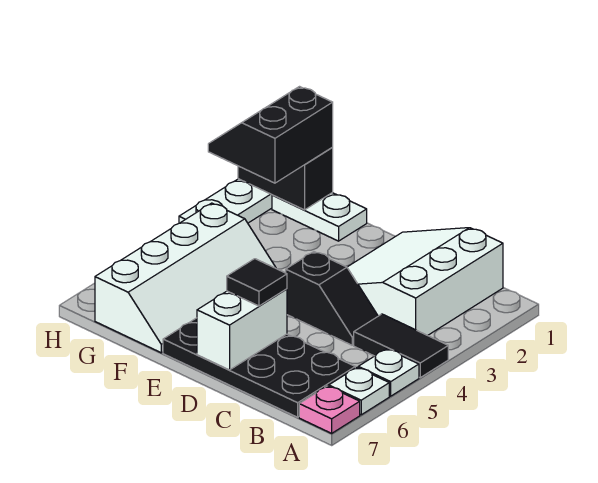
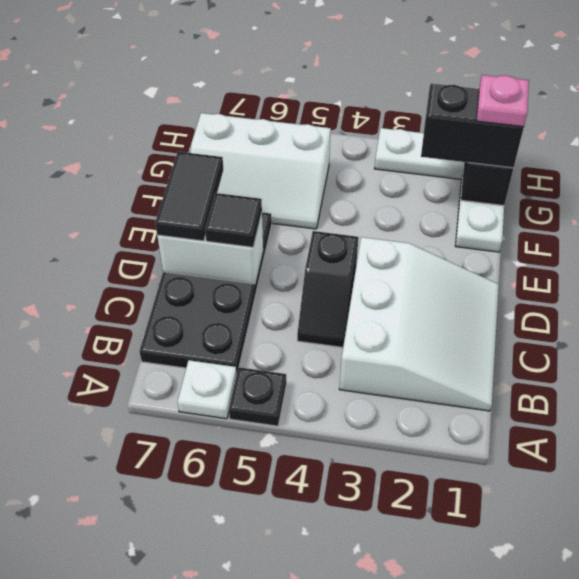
black tile A4:B4 level 1 -> black tile D7:E7 level 3
white plate A5 level 1 -> black plate A5 level 1
pink plate A7 level 1 -> pink plate G1 level 4
white slope B1:D3 level 1 top B -> white slope B1:D3 level 1 top 3
white slope F4:G7 level 1 top G -> white slope F5:G7 level 1 top G

